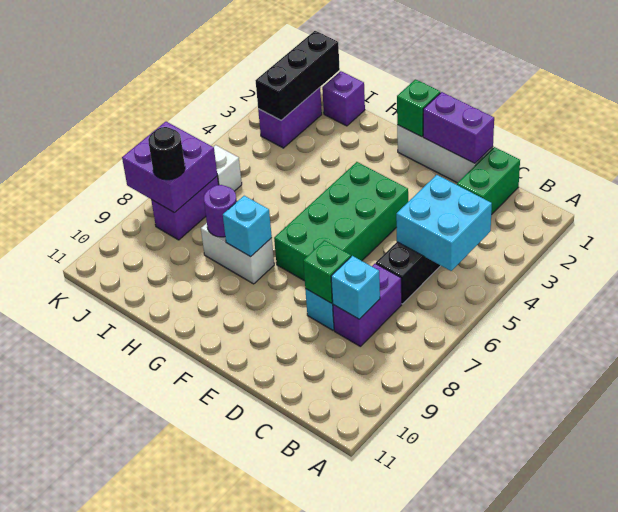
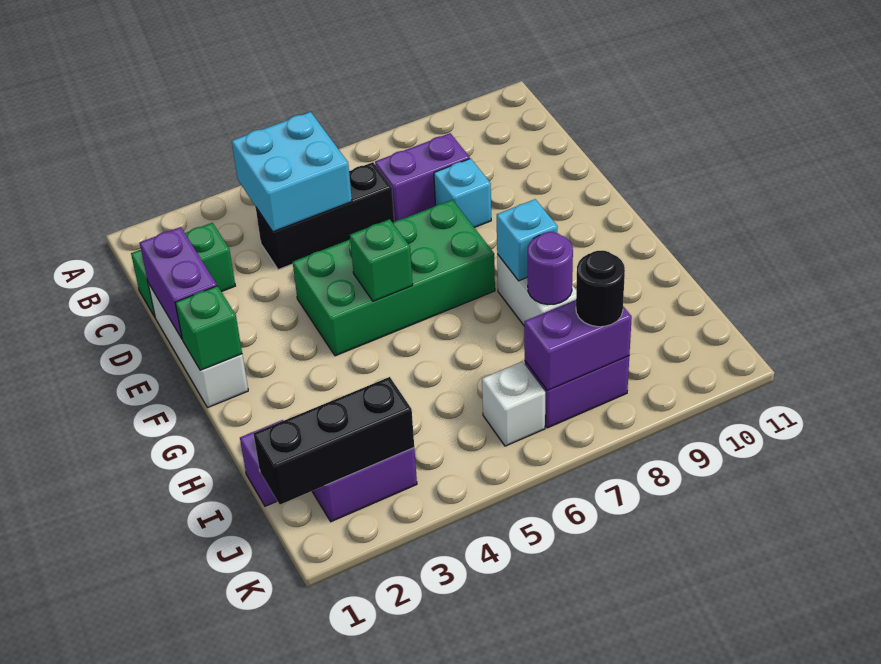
cyan brick C8 level 2 -> none
green brick D8 level 2 -> green brick F5 level 2
purple brick J7:K8 level 2 -> purple brick J7:J8 level 2

